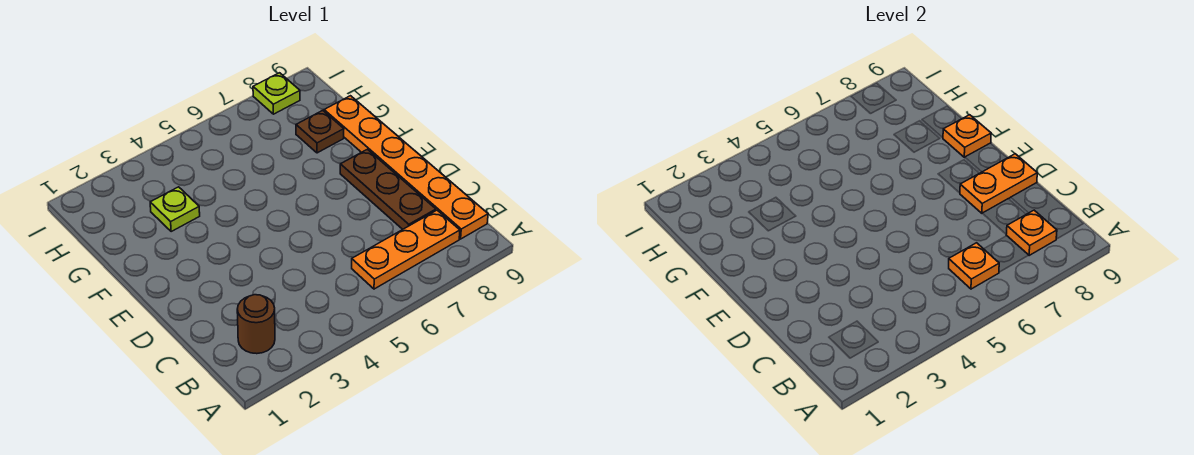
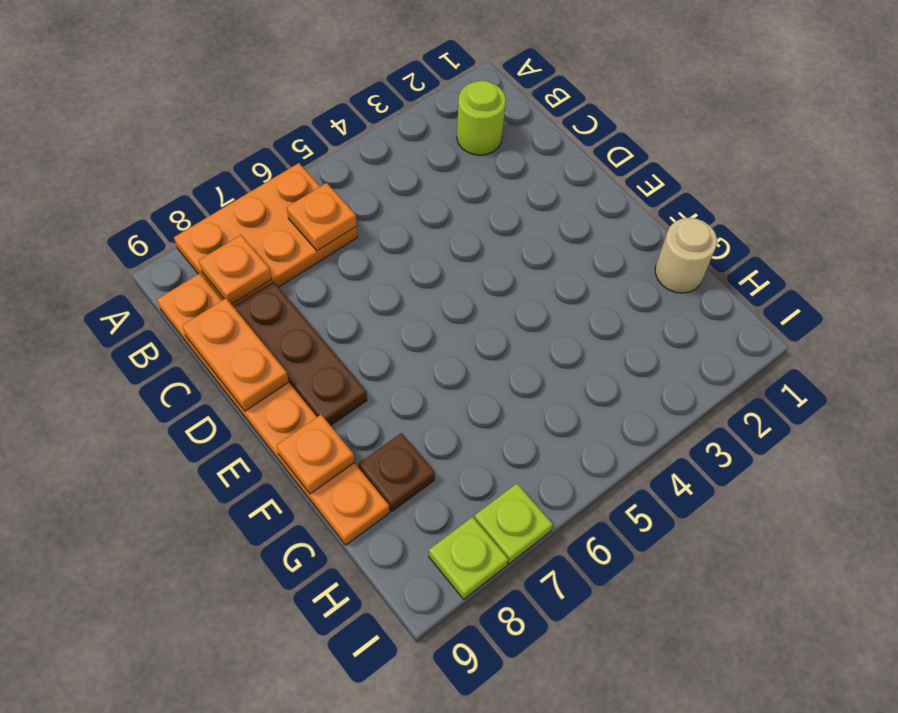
brown round brick B2 level 1 -> lime round brick B2 level 1
orange plate B6:B8 level 1 -> orange plate A6:B8 level 1
orange plate D8:D9 level 2 -> orange plate C9:D9 level 2
none -> tan round brick G1 level 1
lime plate G3 level 1 -> lime plate I7 level 1

